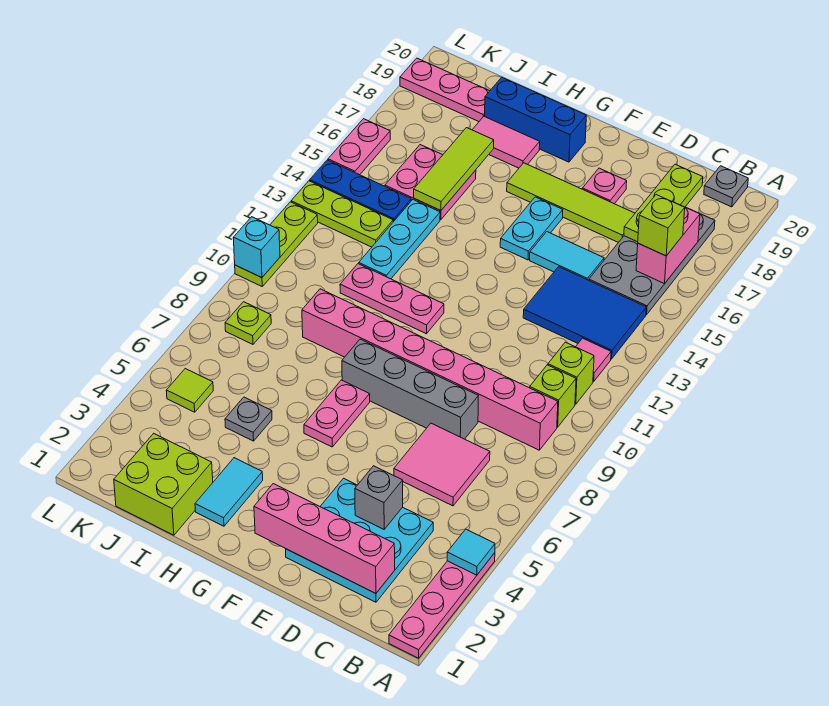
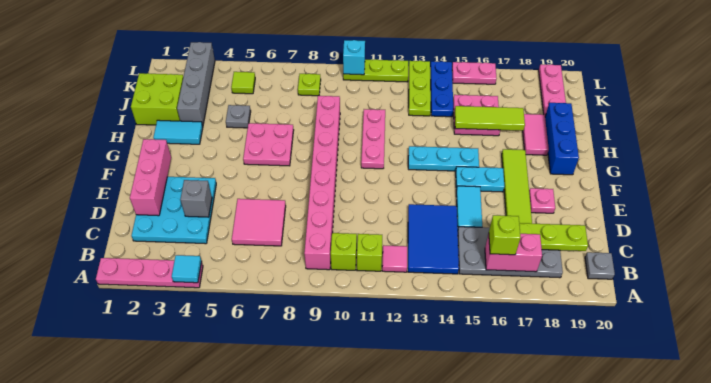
pink brick C2:F2 level 2 -> pink brick D2:F2 level 2
grey brick D8:G8 level 1 -> grey brick I3:L3 level 1
pink plate G6:G7 level 1 -> pink plate G6:H7 level 1
cyan plate I12:I14 level 1 -> cyan plate G13:G15 level 1

